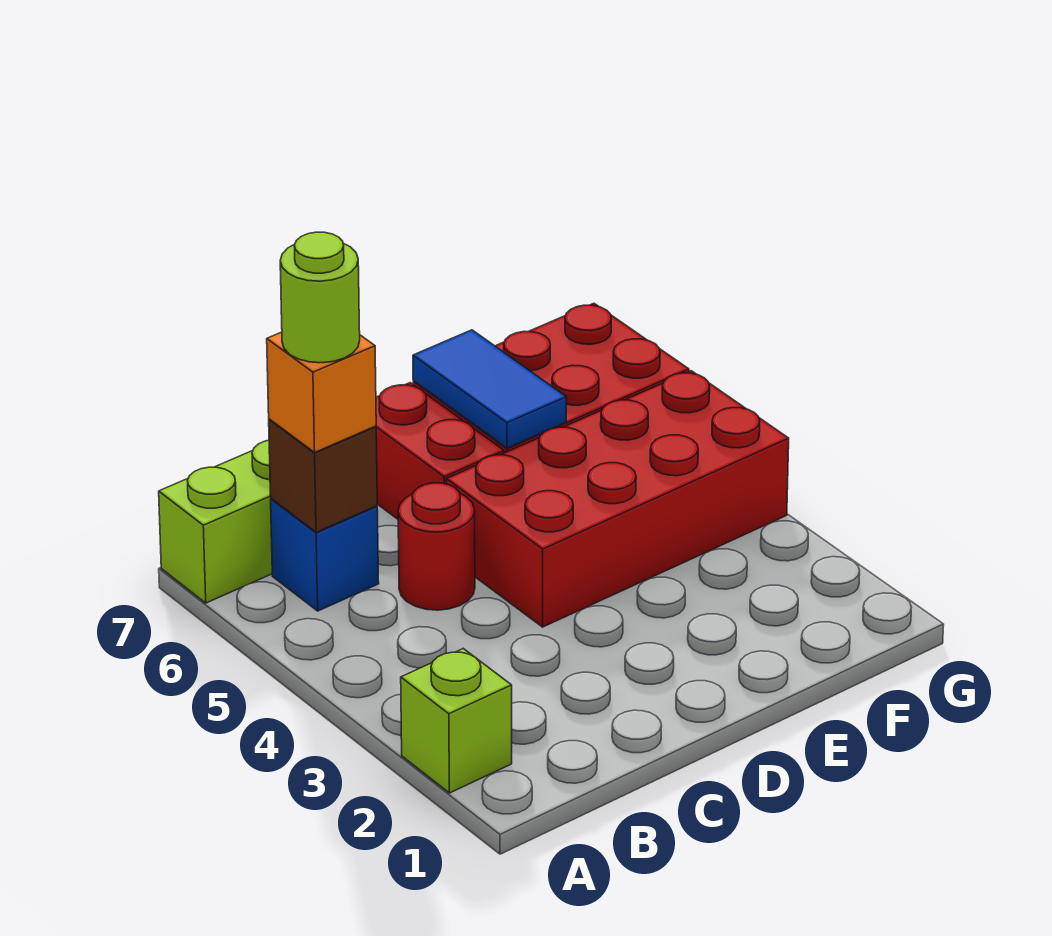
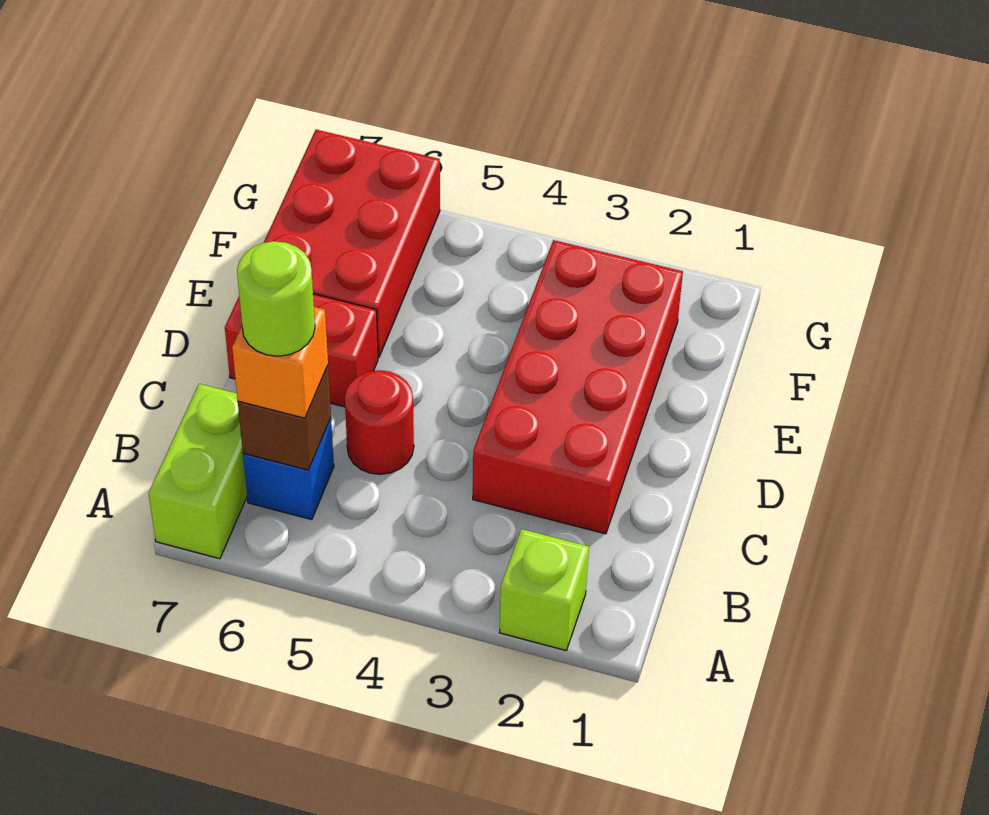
red brick D4:G5 level 1 -> red brick C2:F3 level 1
blue tile E6:E7 level 2 -> none

